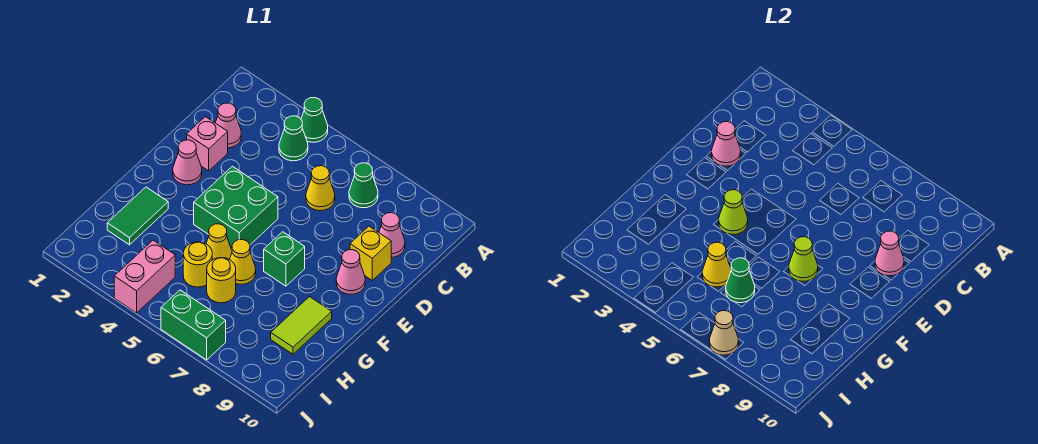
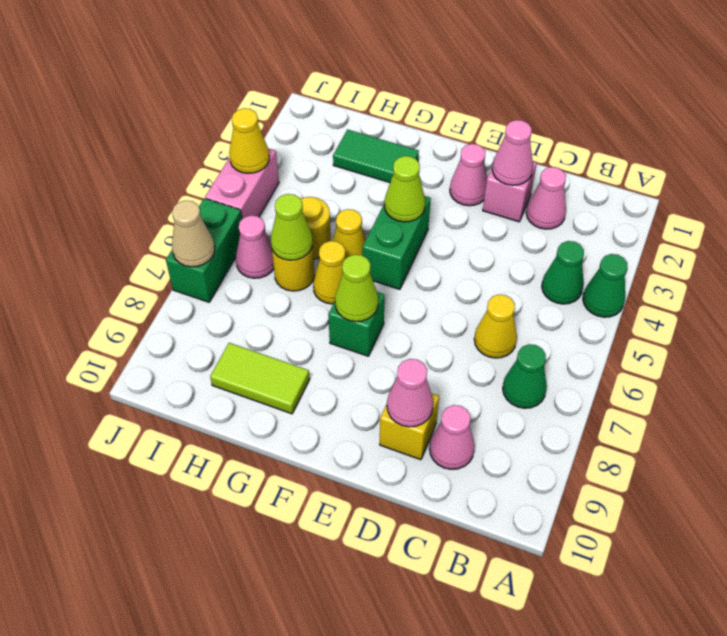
green brick E4:F5 level 1 -> green brick F4:F5 level 1
pink cone E9 level 1 -> pink cone I6 level 1
yellow cone H5 level 2 -> yellow cone J4 level 2
green cone H6 level 2 -> lime cone H6 level 2
pink brick I4:J4 level 1 -> pink brick J4:J5 level 1

